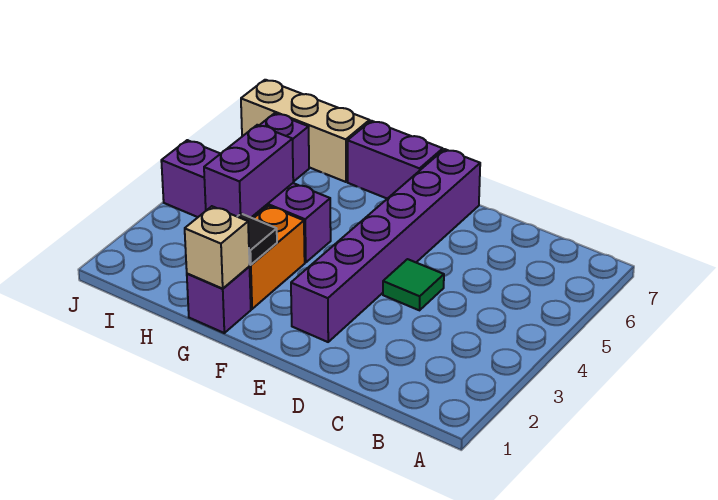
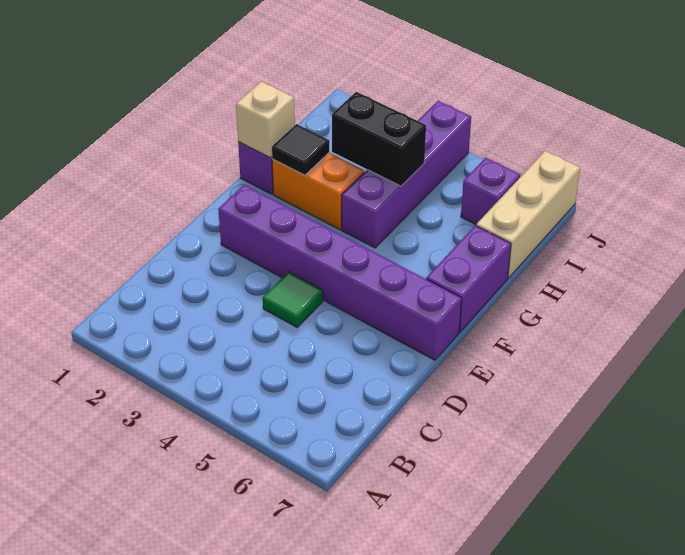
purple brick H3:H4 level 2 -> black brick H3:H4 level 2

